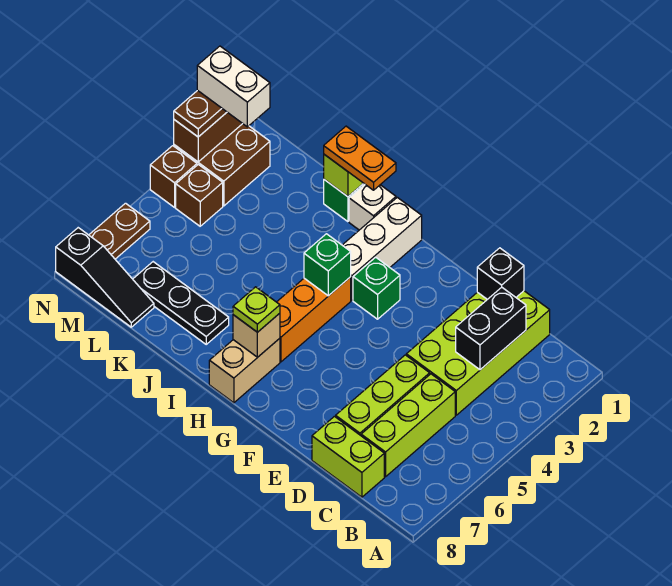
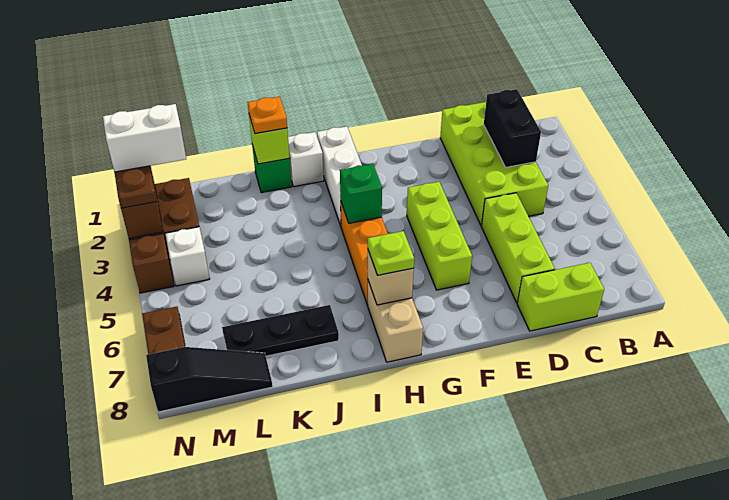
lime brick C5:C7 level 1 -> lime brick F4:F6 level 1
black brick D1 level 2 -> none
green brick G3 level 1 -> none
orange plate I1:J1 level 3 -> orange plate J1 level 3
brown brick M4 level 1 -> white brick M4 level 1

